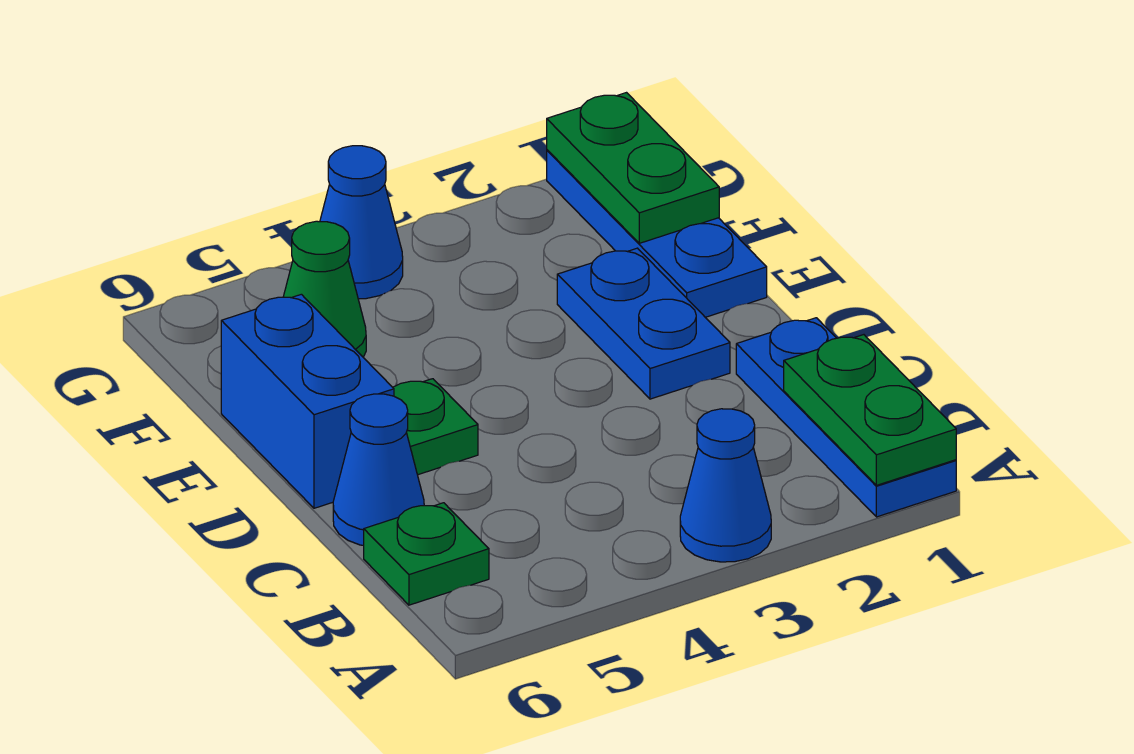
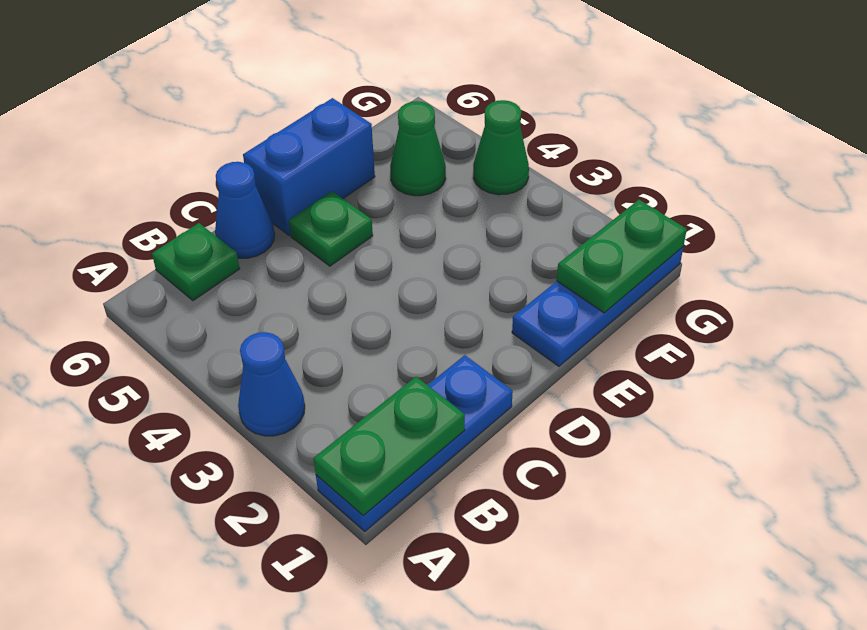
blue plate D2:E2 level 1 -> none
blue cone G4 level 1 -> green cone G4 level 1

